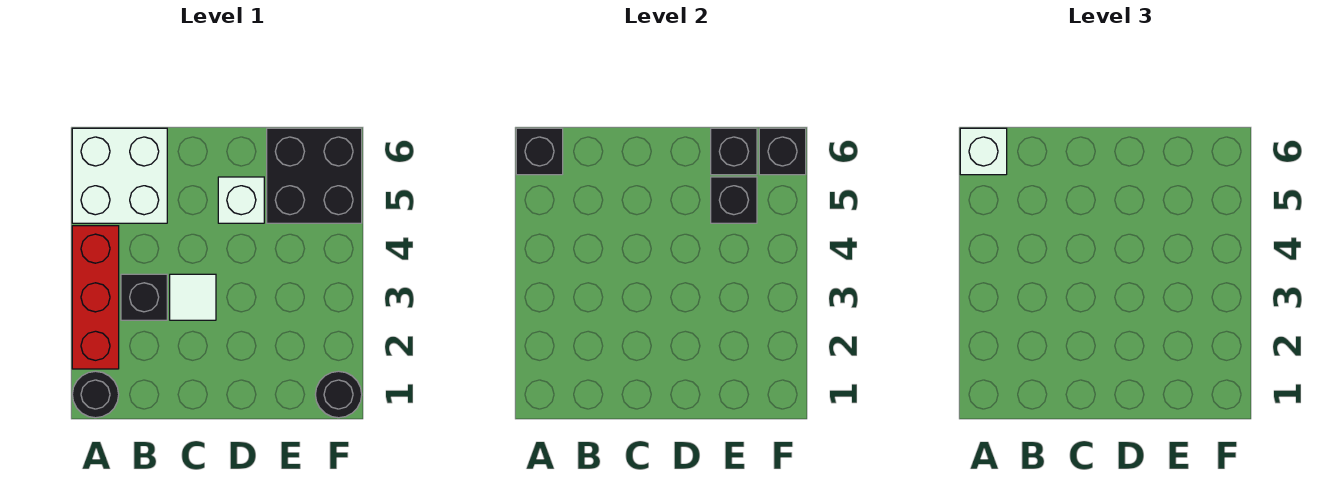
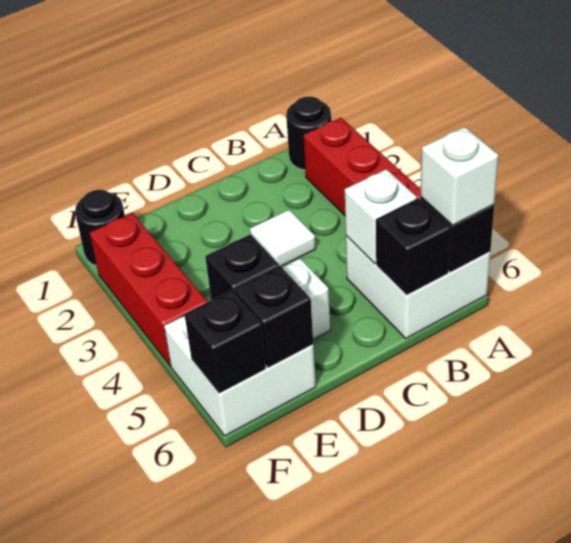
black brick B3 level 1 -> black brick B6 level 2
none -> white brick B5 level 2
black brick E5:F6 level 1 -> white brick E5:F6 level 1
none -> red brick F2:F4 level 1

